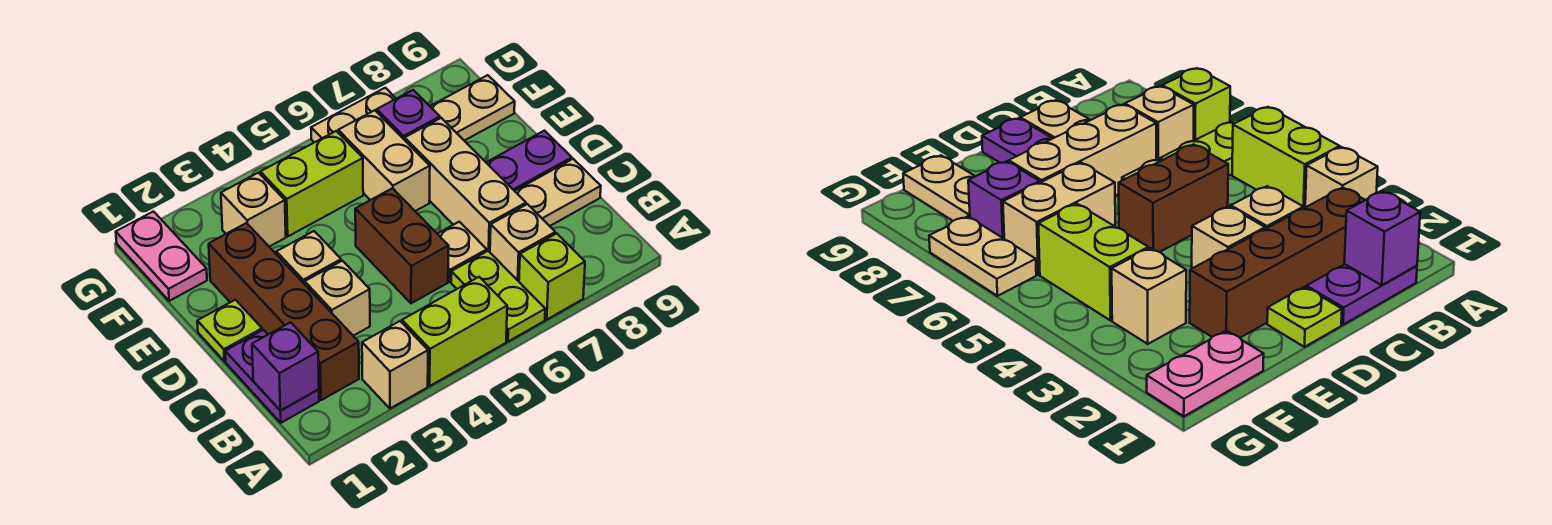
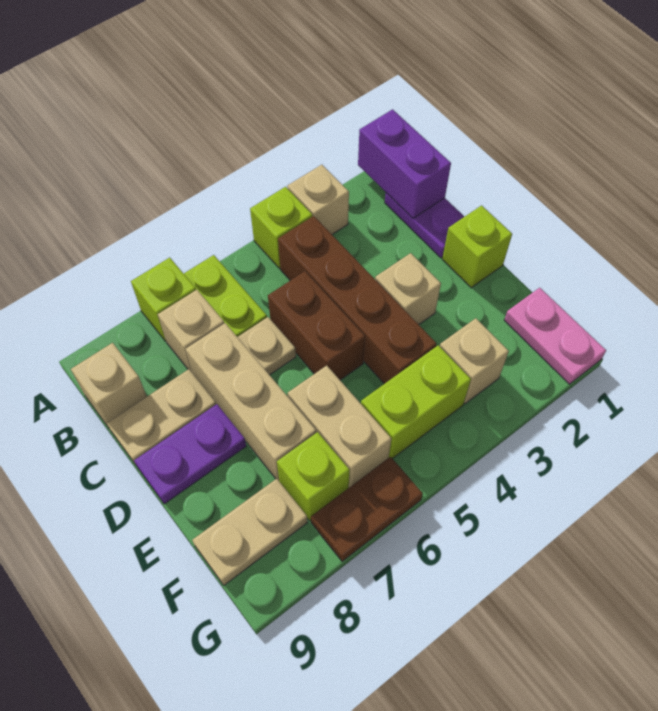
lime brick A4:A5 level 1 -> lime brick A4 level 1
purple brick B1 level 2 -> purple brick A1:B1 level 2
brown brick B2:E2 level 1 -> brown brick B4:E4 level 1
tan brick C3 level 1 -> tan brick B9 level 1
lime plate D1 level 1 -> lime brick D1 level 1
purple brick F7 level 1 -> lime brick F7 level 1
tan plate G6:G7 level 1 -> brown plate G6:G7 level 1

